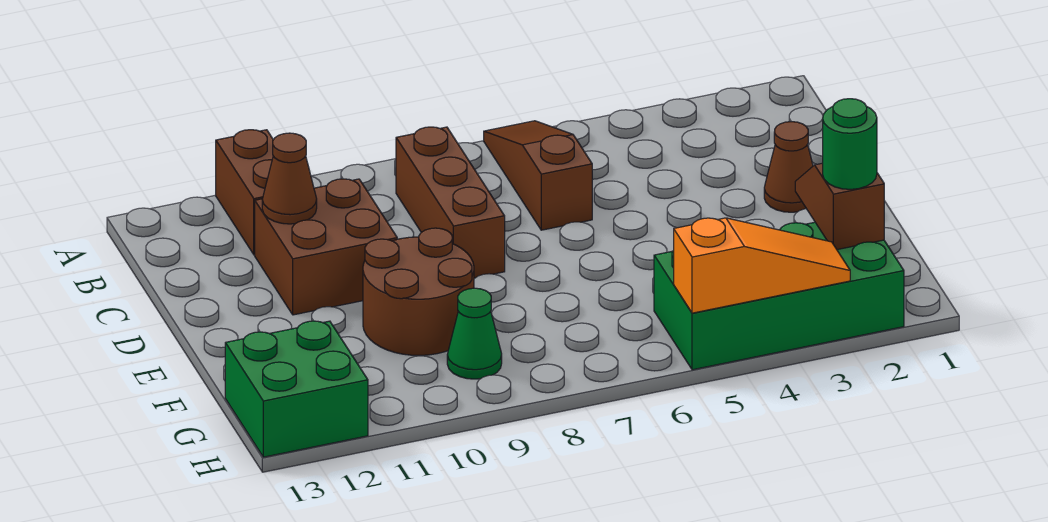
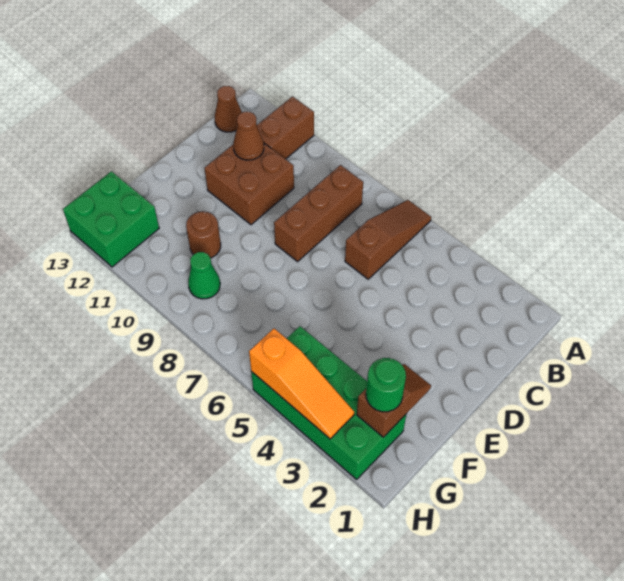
brown cone D2 level 1 -> brown cone B13 level 1
brown round brick E9:F10 level 1 -> brown round brick F10 level 1

